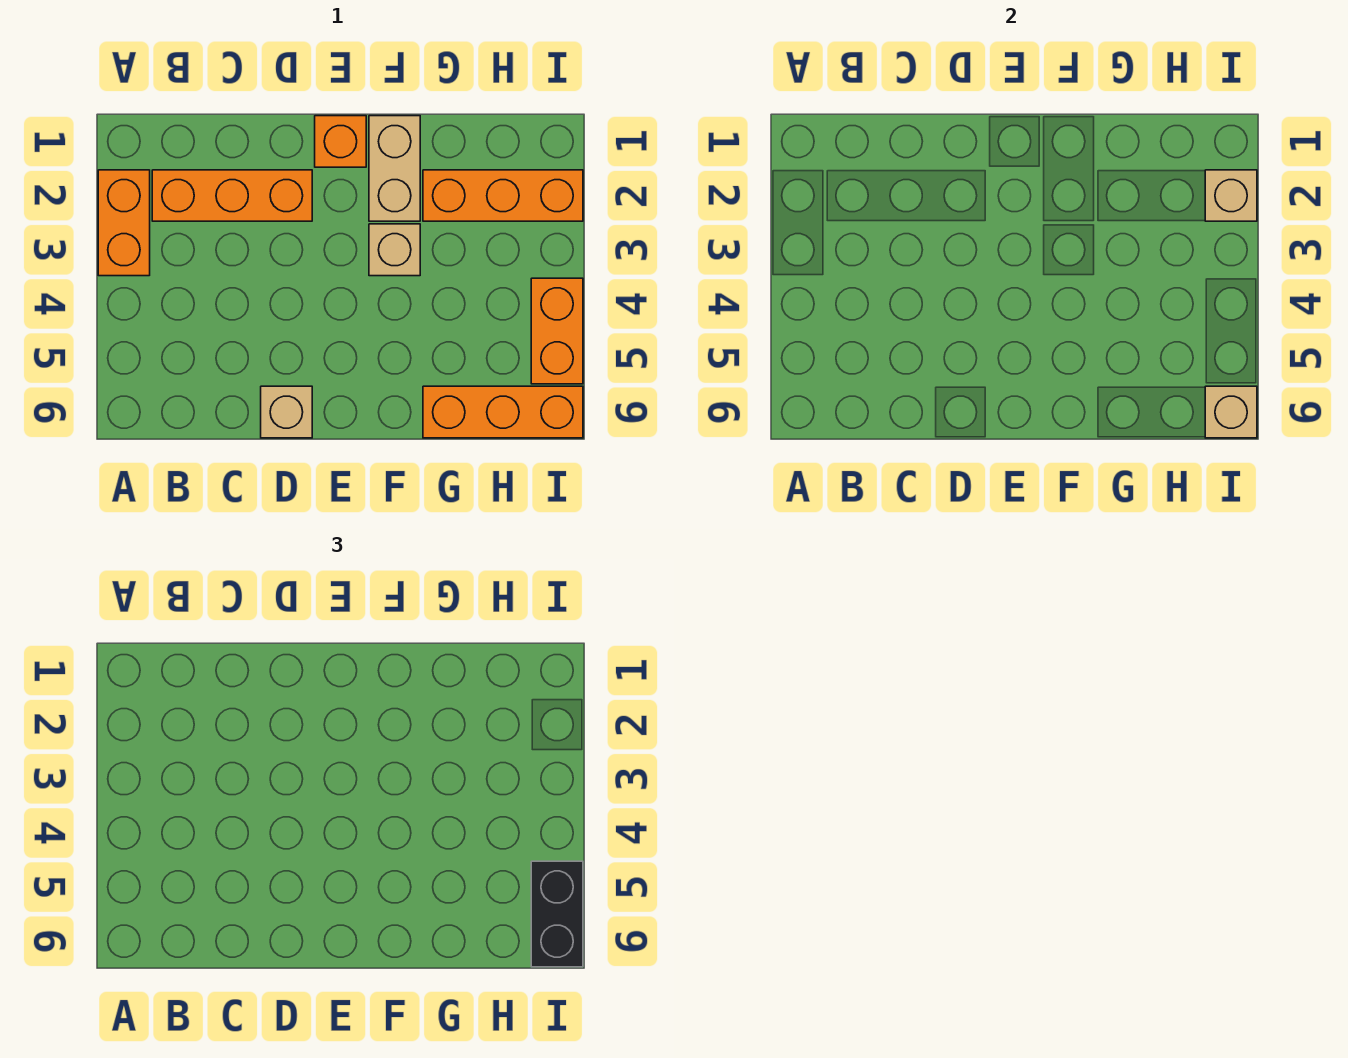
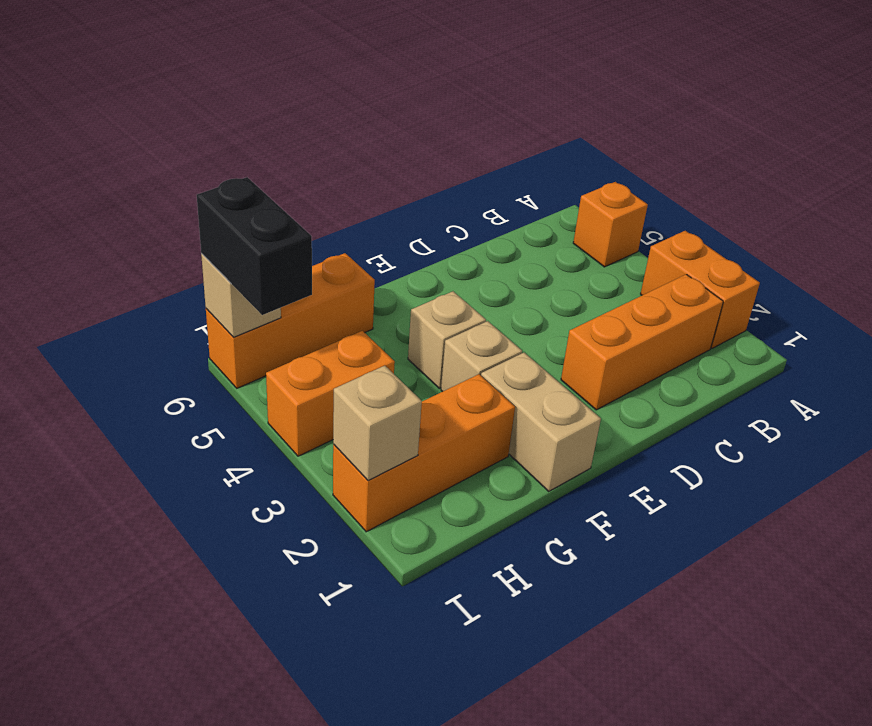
tan brick D6 level 1 -> tan brick F4 level 1
orange brick E1 level 1 -> orange brick A5 level 1
orange brick I4:I5 level 1 -> orange brick H4:I4 level 1

